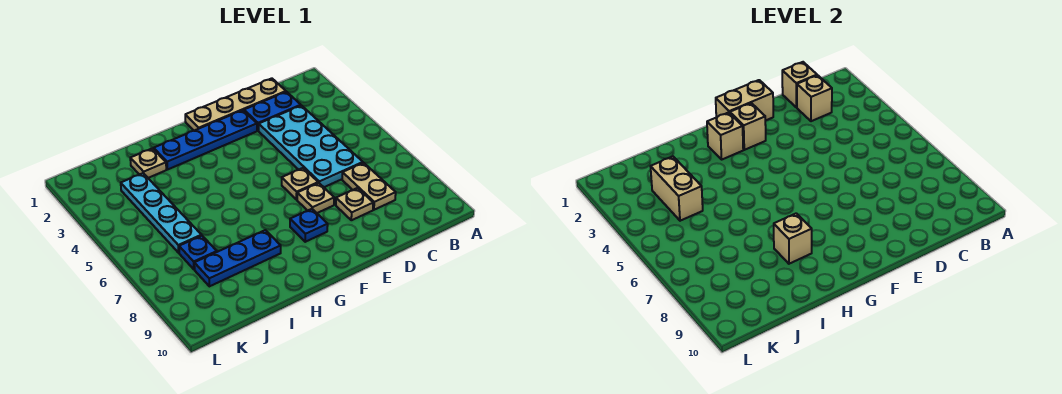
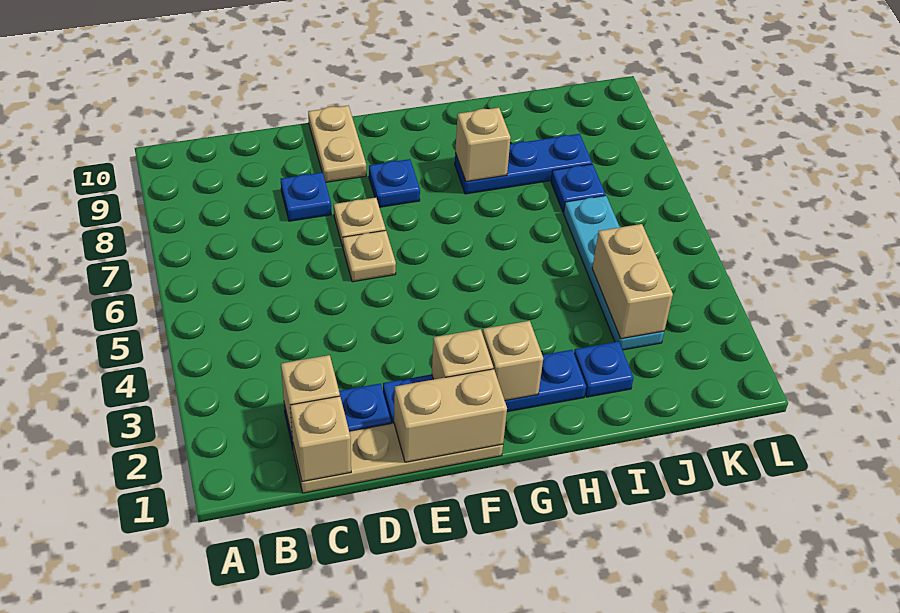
cyan plate C3:D6 level 1 -> none
tan plate C7:C8 level 1 -> tan plate E9:E10 level 1
tan plate D8 level 1 -> blue plate D8 level 1
tan plate I2 level 1 -> blue plate I2 level 1

